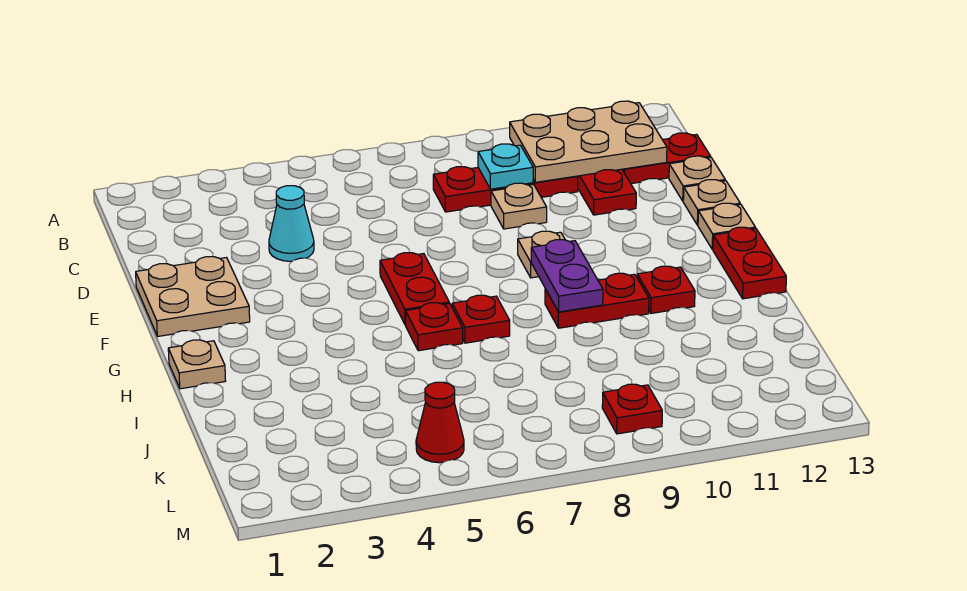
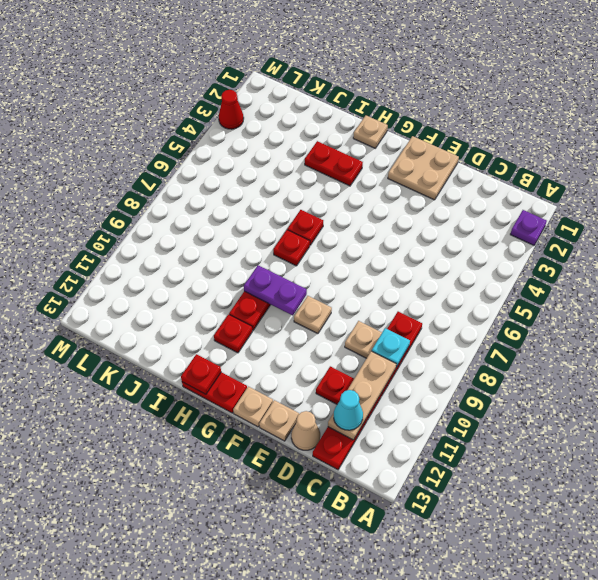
none -> purple plate A2 level 1
tan plate B10:C12 level 2 -> tan plate C10:C12 level 2
cyan cone D4 level 1 -> cyan cone C12 level 3
tan plate D13 level 1 -> tan cone D13 level 1
red plate F6:G6 level 1 -> red plate H3:I3 level 1
red cone L5 level 1 -> red cone M3 level 1
red plate L9 level 1 -> red plate H13 level 2

